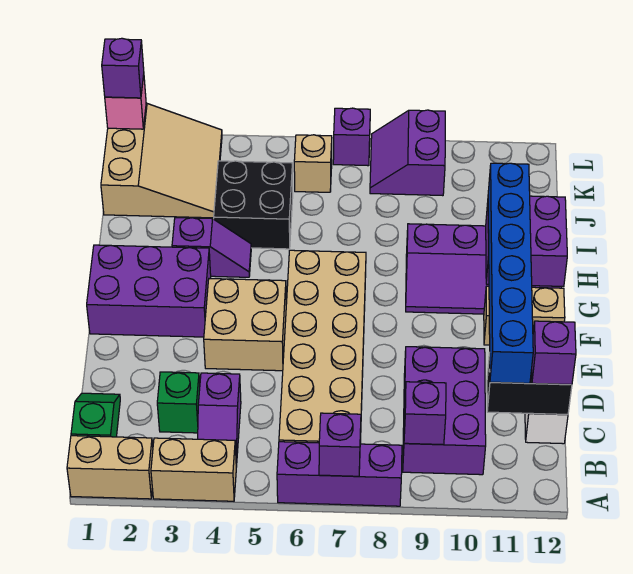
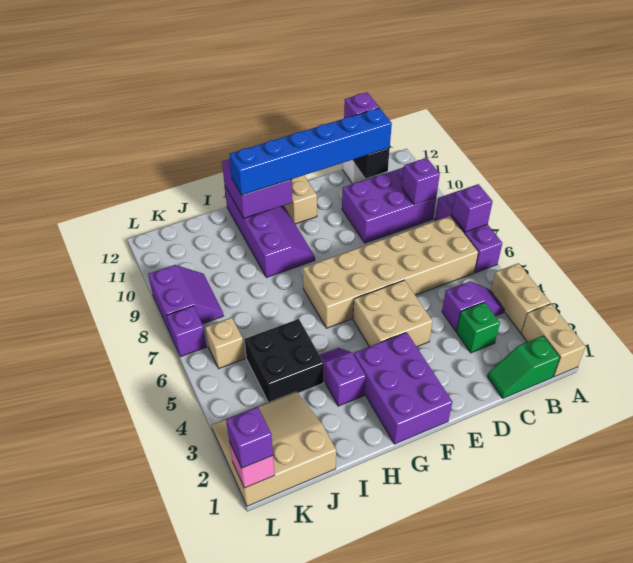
purple slope K8:L9 level 1 top 9 -> purple slope K8:L9 level 1 top L

